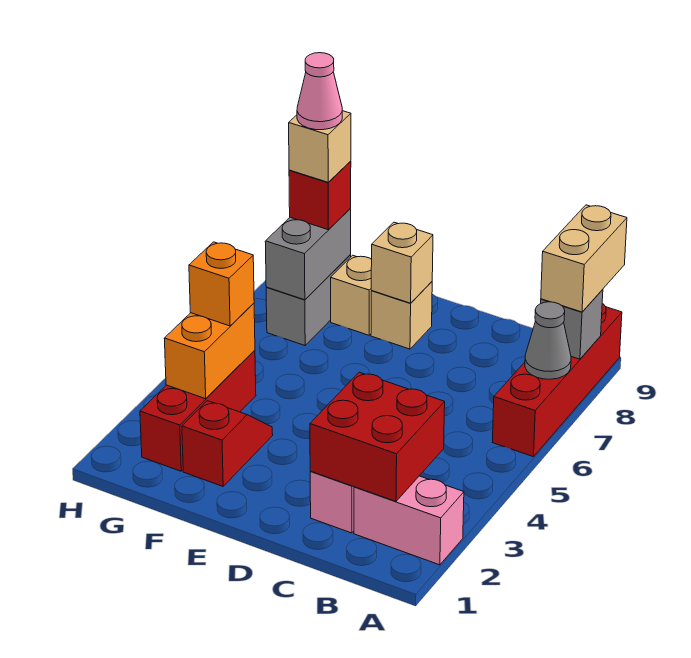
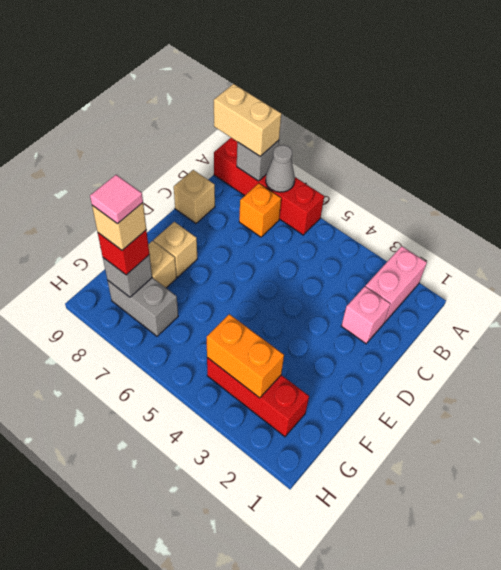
red brick B2:C3 level 2 -> none
tan brick E8 level 2 -> tan brick C9 level 1
red slope F2:F3 level 1 top 2 -> none
orange brick G4 level 3 -> orange brick B7 level 1
grey brick G7:G8 level 2 -> grey brick G8 level 2
pink cone G8 level 5 -> pink tile G8 level 5

